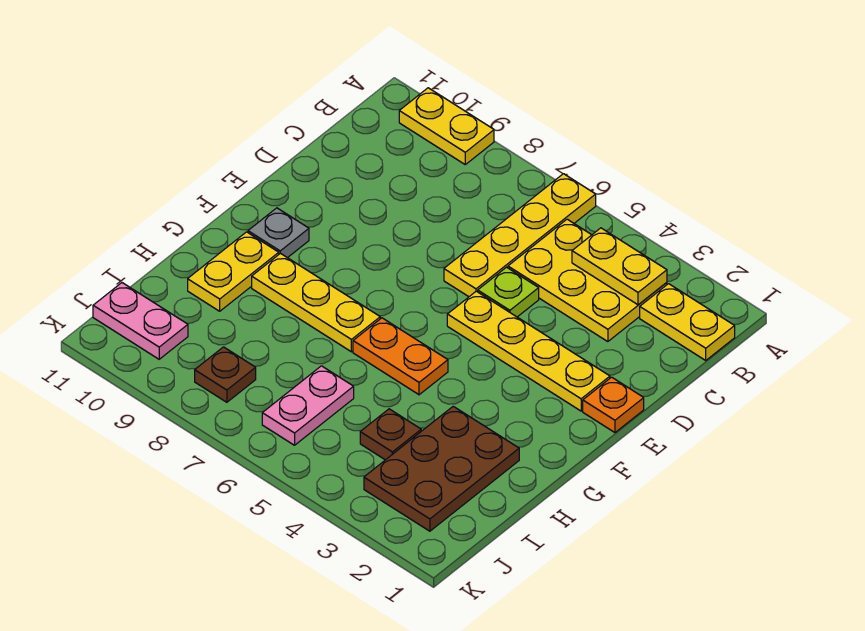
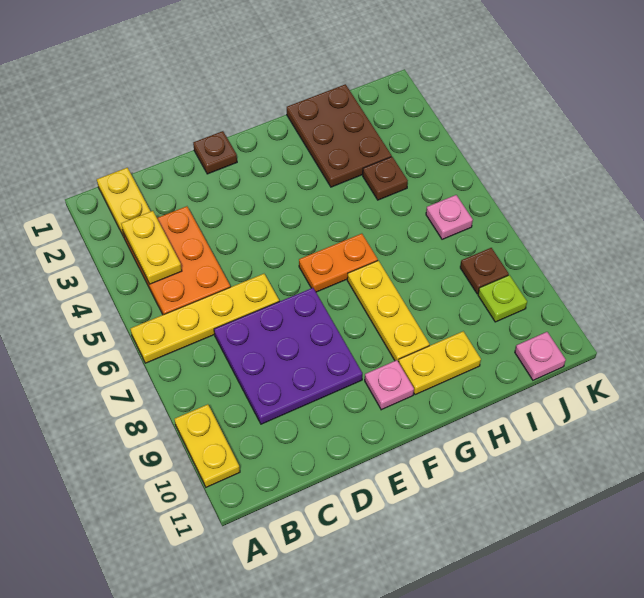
yellow plate B3:C5 level 1 -> orange plate B3:C5 level 1
none -> purple plate C7:E9 level 1
lime plate D5 level 1 -> lime plate J9 level 1
orange plate E1 level 1 -> brown plate E1 level 1
yellow plate E2:E5 level 1 -> none
grey plate F10 level 1 -> pink plate F10 level 1
orange plate G5:G6 level 1 -> orange plate F6:G6 level 1
brown plate H2:J3 level 1 -> brown plate H1:I3 level 1
pink plate I6:J6 level 1 -> pink plate J6 level 1
pink plate J10:J11 level 1 -> pink plate J11 level 1

